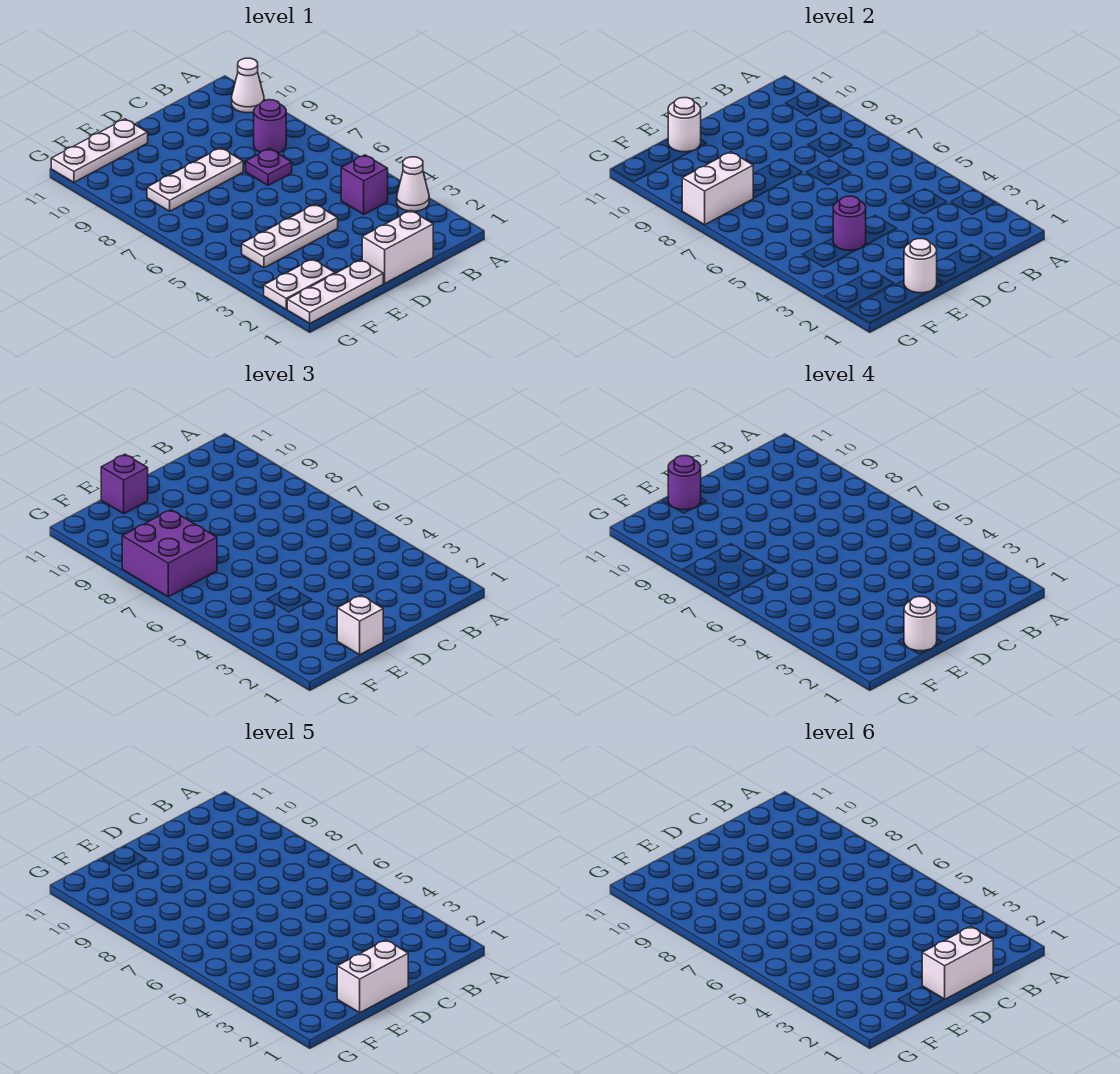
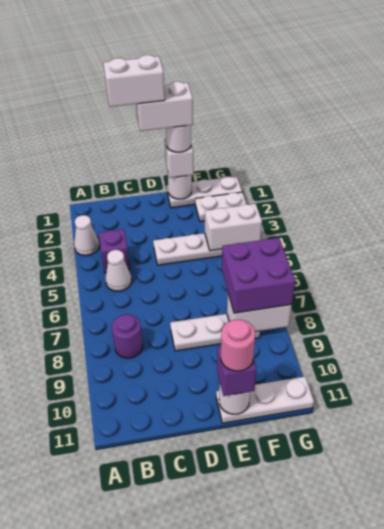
white cone A10 level 1 -> white cone B5 level 1
white brick C1:D1 level 1 -> white brick F4:G4 level 2
purple plate C7 level 1 -> none
purple round brick E4 level 2 -> none
purple round brick E11 level 4 -> pink round brick E11 level 4

